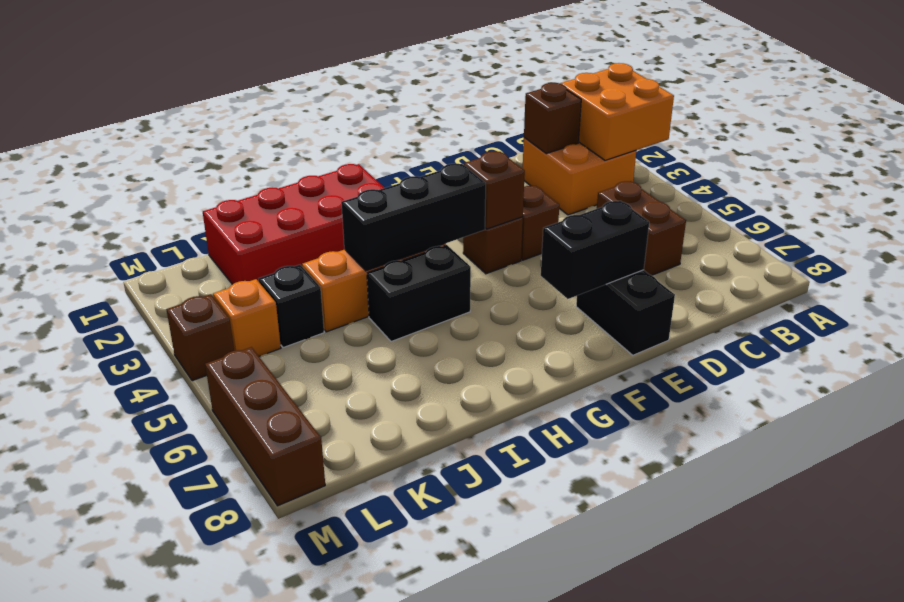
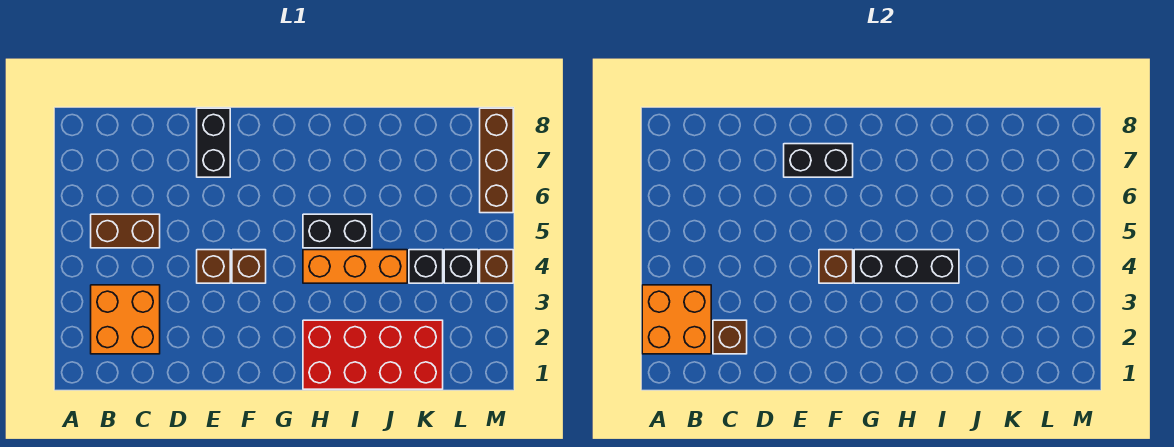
brown brick C5:C6 level 1 -> brown brick B5:C5 level 1
orange brick L4 level 1 -> black brick L4 level 1

